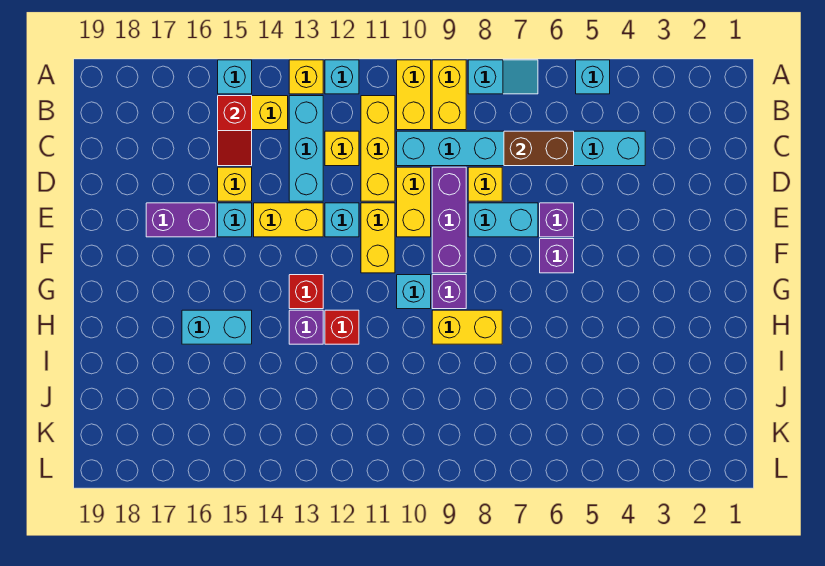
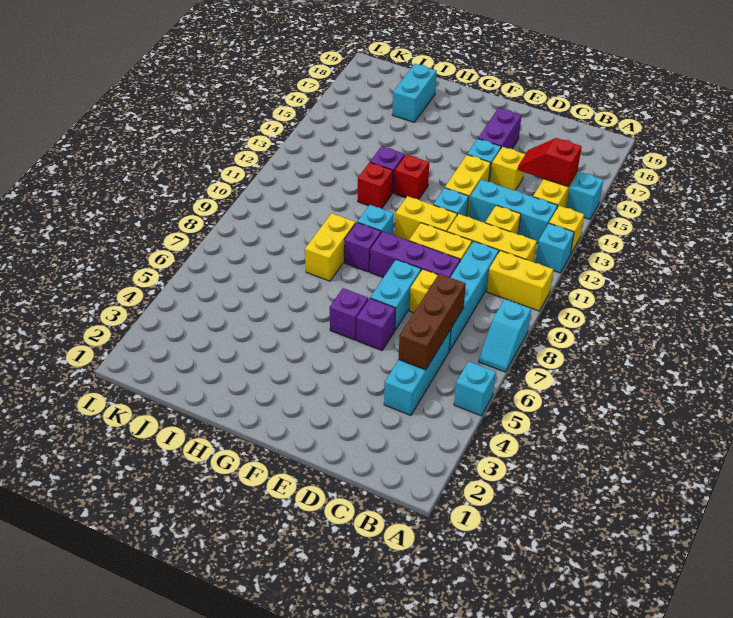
yellow brick A9:B9 level 1 -> none
brown brick C6:C7 level 2 -> brown brick C5:C7 level 2
cyan brick H15:H16 level 1 -> cyan brick I17:I18 level 1

